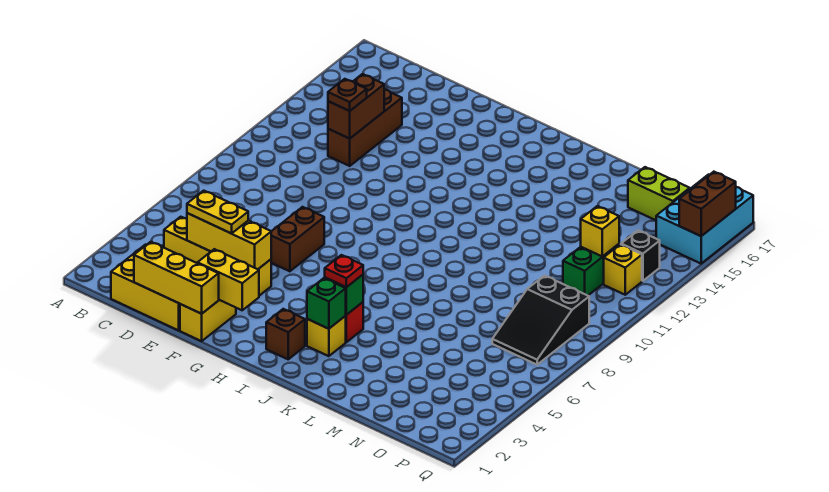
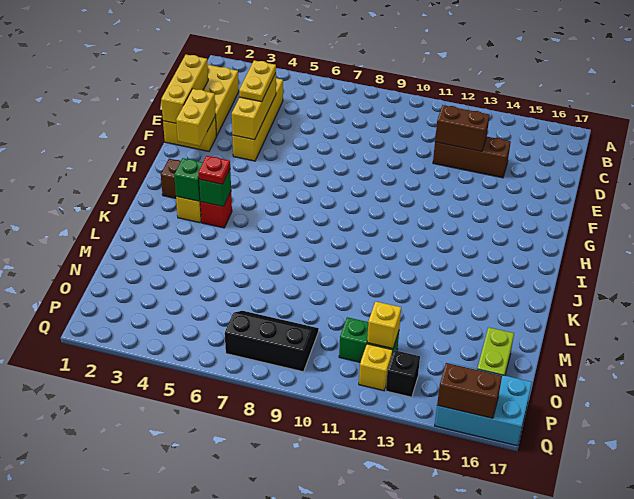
brown plate D12 level 3 -> none
brown brick F6:F7 level 1 -> none
black slope O7:P9 level 1 top 9 -> black slope O7:P9 level 1 top P

